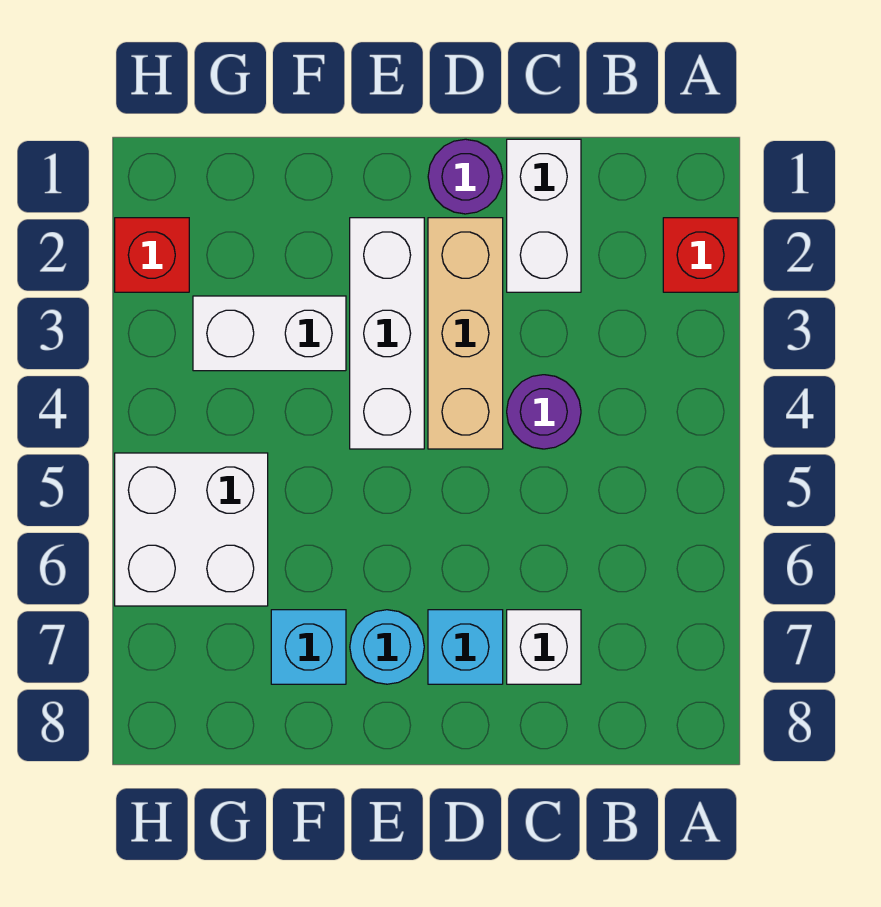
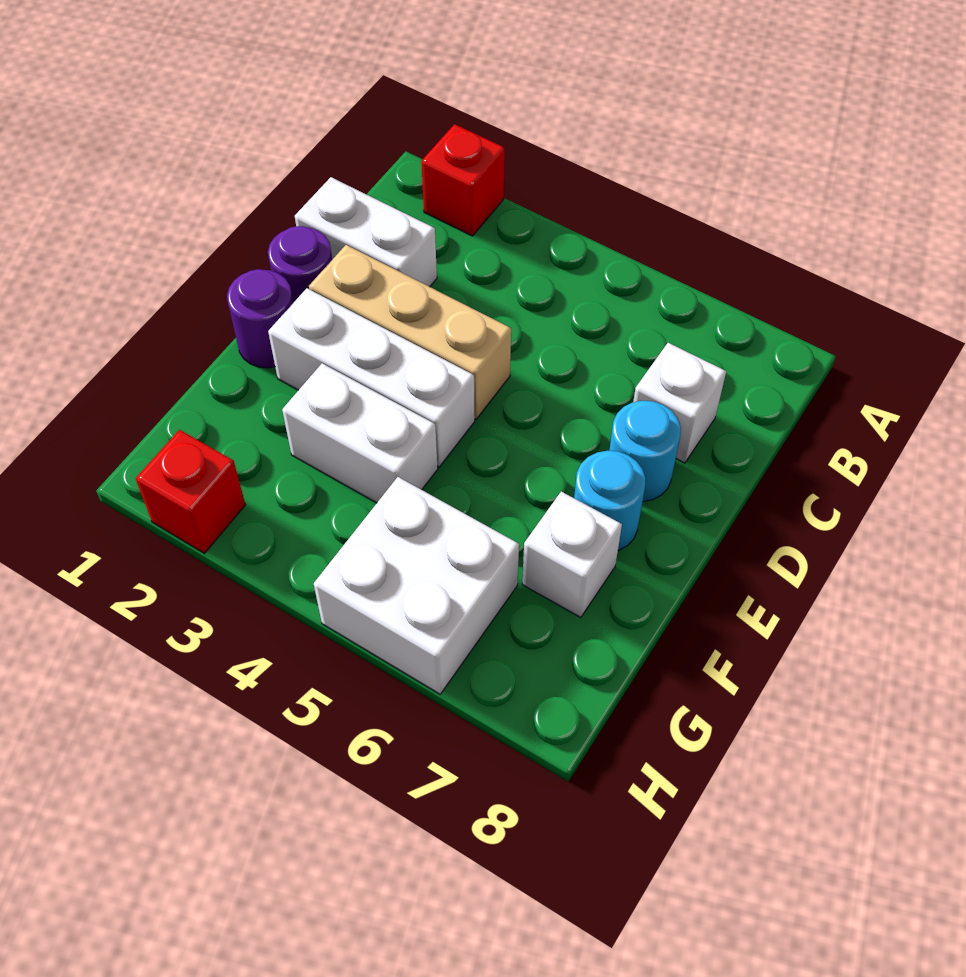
purple round brick C4 level 1 -> purple round brick E1 level 1
cyan brick D7 level 1 -> cyan round brick D7 level 1
white brick F3:G3 level 1 -> white brick F3:F4 level 1
cyan brick F7 level 1 -> white brick F7 level 1

